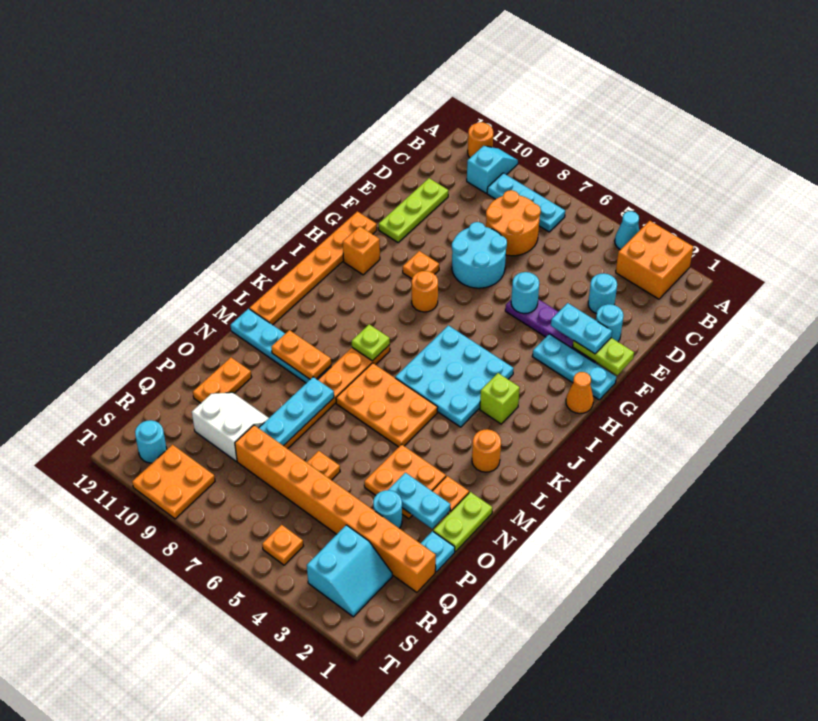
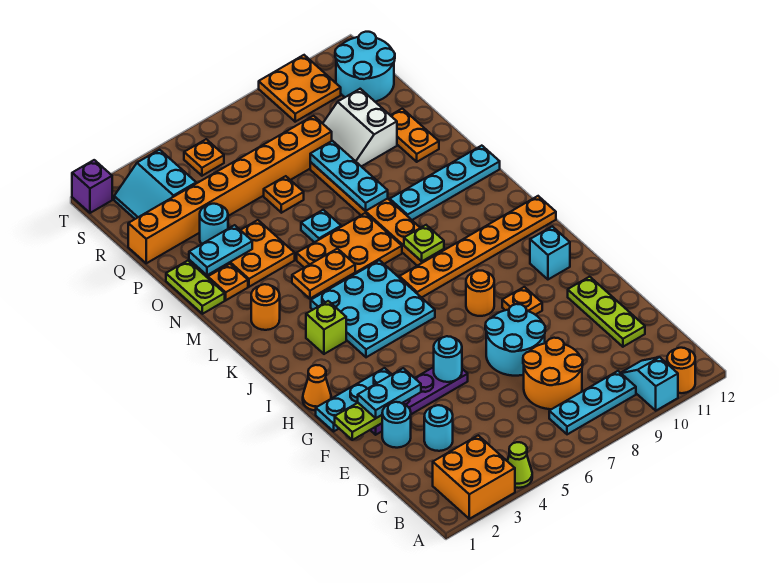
cyan cone A4 level 1 -> lime cone A4 level 1
cyan slope A10:B10 level 1 top B -> cyan slope A10:B10 level 1 top A
orange plate G12:L12 level 1 -> orange plate J7:J12 level 1
orange brick H11 level 1 -> cyan brick H11 level 1
orange plate M9:M10 level 2 -> orange plate L4:L5 level 2
cyan plate P1 level 1 -> cyan plate N6 level 1
white slope P9:Q10 level 1 top Q -> white slope P9:Q10 level 1 top 10
cyan round brick S11 level 1 -> cyan round brick R11:S12 level 1
none -> purple brick T1 level 1

